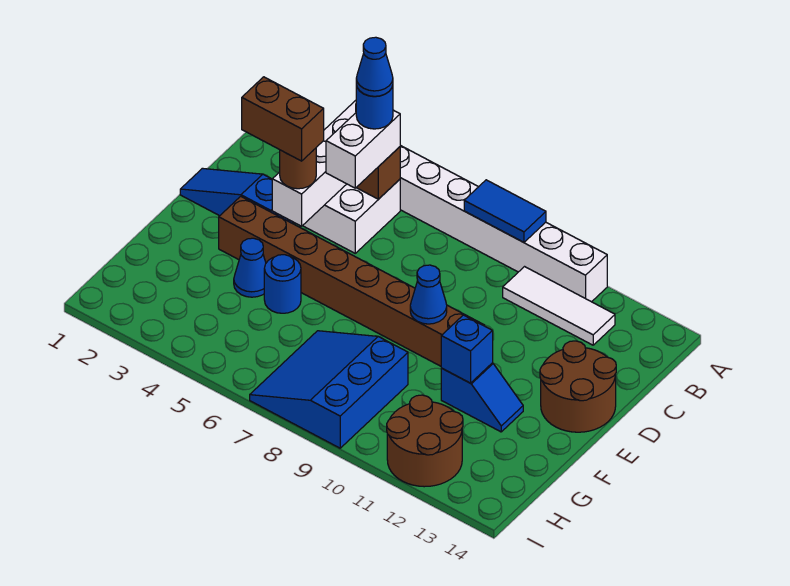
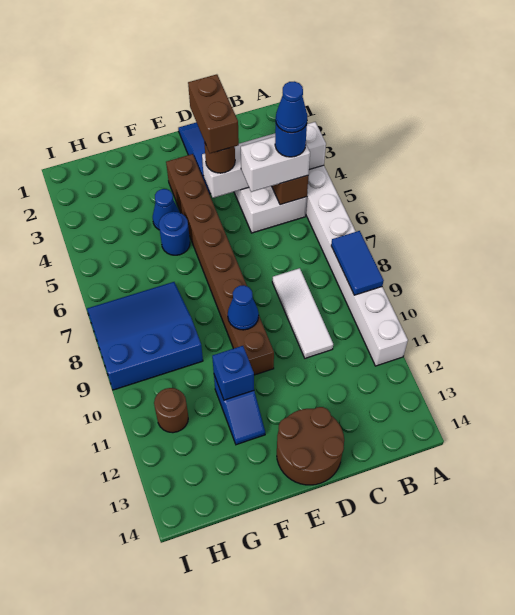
white tile B10:B12 level 1 -> white tile C8:C10 level 1
brown round brick H11:I12 level 1 -> brown round brick H11 level 1

